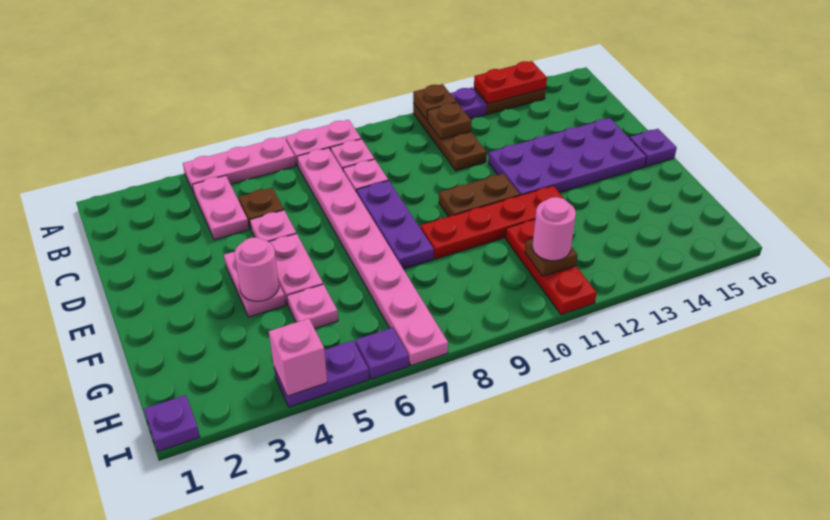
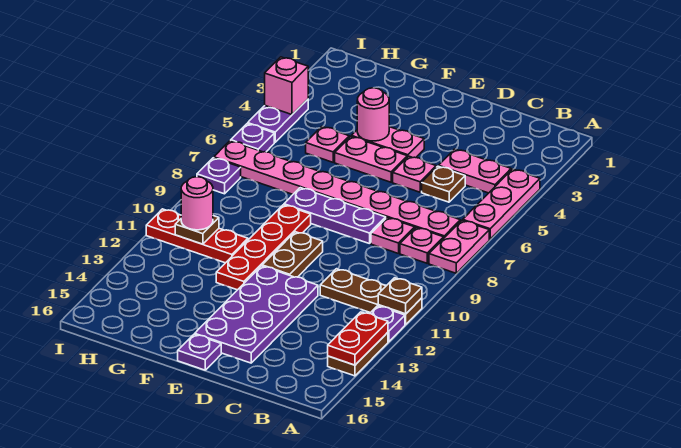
brown plate B11 level 2 -> none
purple plate I1 level 1 -> purple plate I8 level 1

